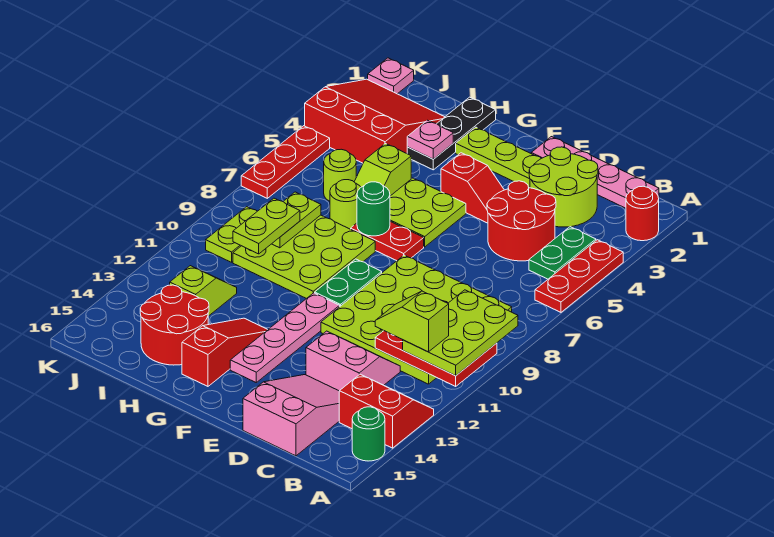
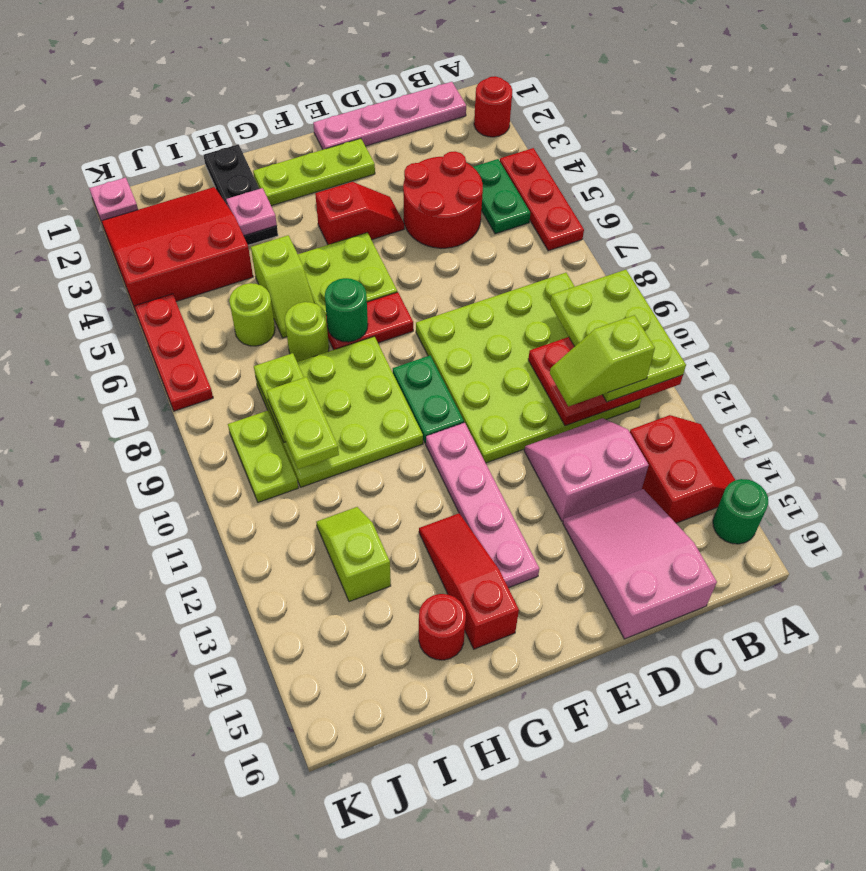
red slope A13:B14 level 1 top 14 -> red slope A13:B14 level 1 top B
lime round brick C2:D3 level 1 -> none
red round brick H14:I15 level 1 -> red round brick H15 level 1

